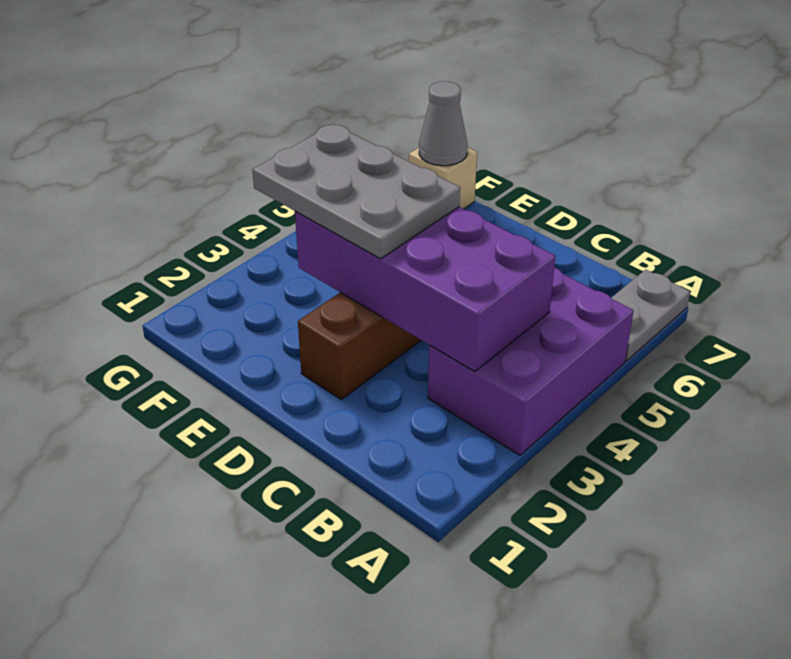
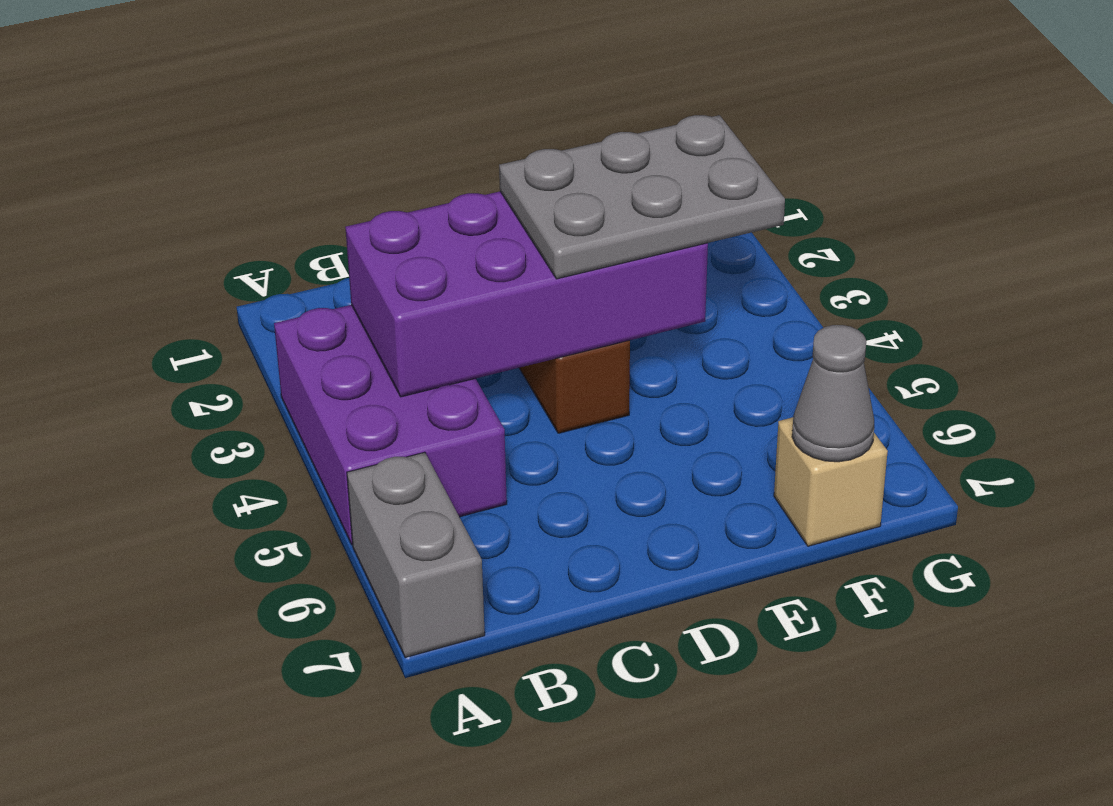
grey plate A6:A7 level 1 -> grey brick A6:A7 level 1

